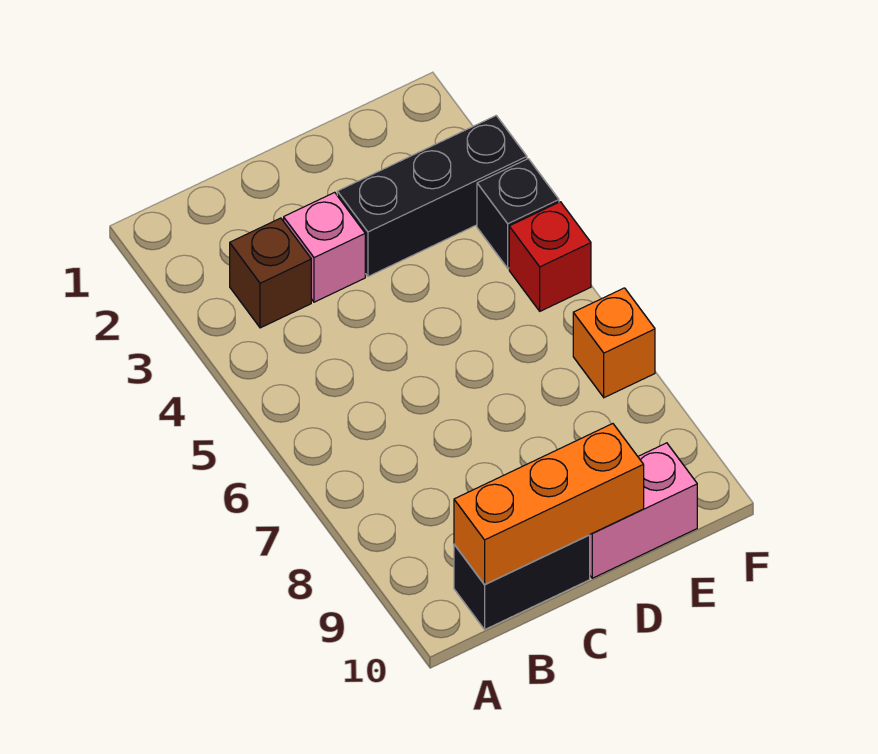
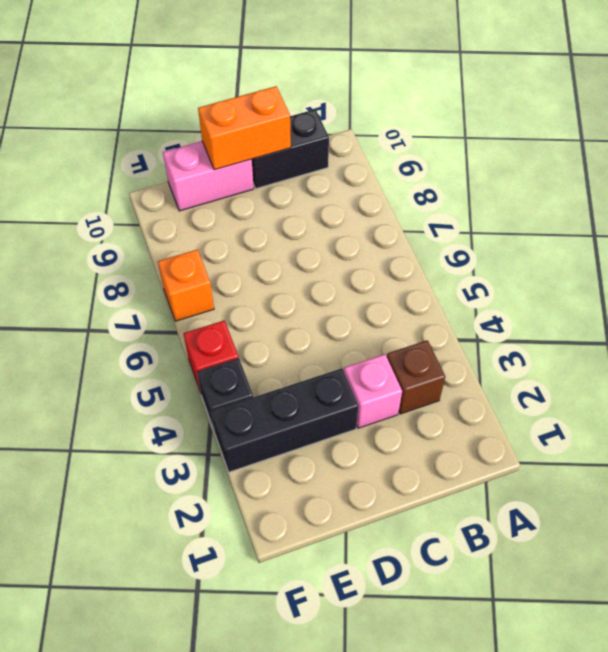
orange brick B10:D10 level 2 -> orange brick C10:D10 level 2

